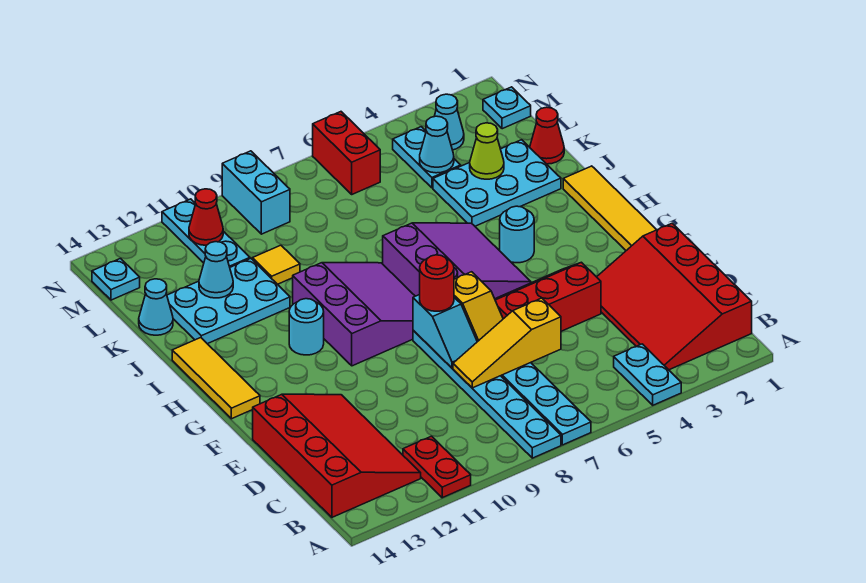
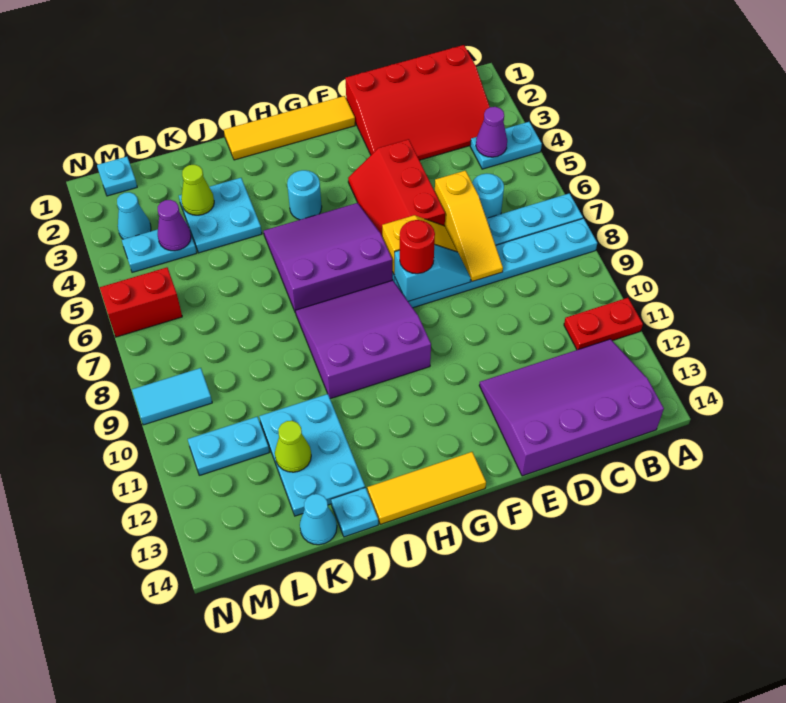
none -> purple cone B4 level 2
red slope B12:E14 level 1 top 14 -> purple slope B12:E14 level 1 top 14
cyan round brick H11 level 1 -> cyan round brick C6 level 1
cyan plate J2:K4 level 1 -> cyan plate J3:K4 level 1
red cone K1 level 1 -> none
yellow tile K10 level 1 -> none
cyan cone K12 level 2 -> lime cone K12 level 2
cyan cone L4 level 2 -> purple cone L4 level 2
cyan plate L11:N11 level 1 -> cyan plate L11:M11 level 1
cyan brick M9:N9 level 1 -> cyan tile M9:N9 level 1
red cone M11 level 2 -> none
cyan plate M14 level 1 -> cyan plate J14 level 1

